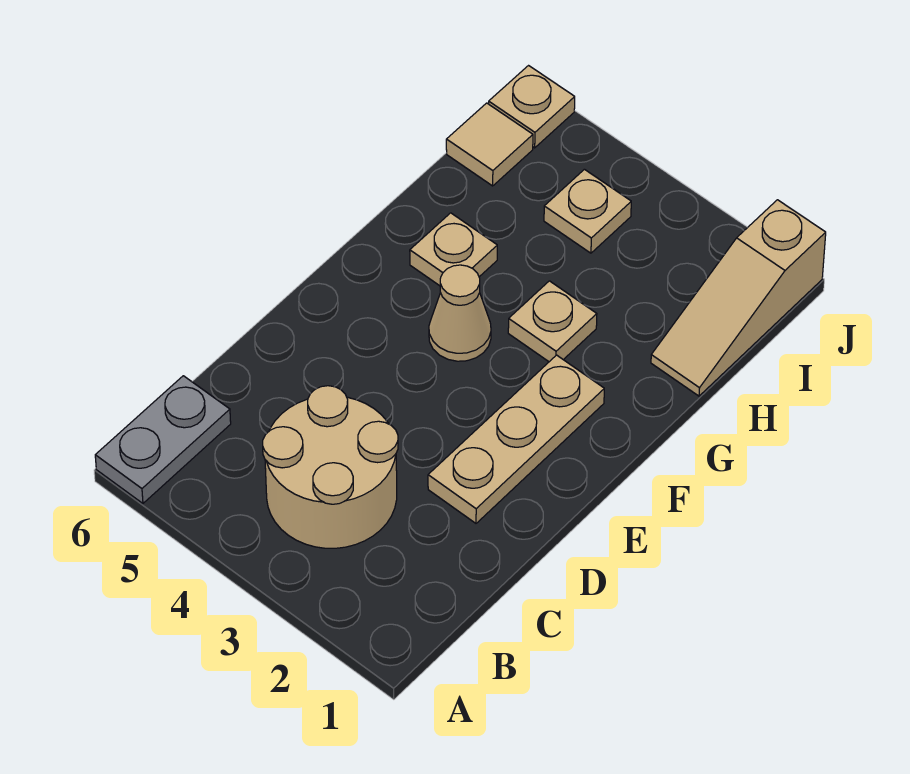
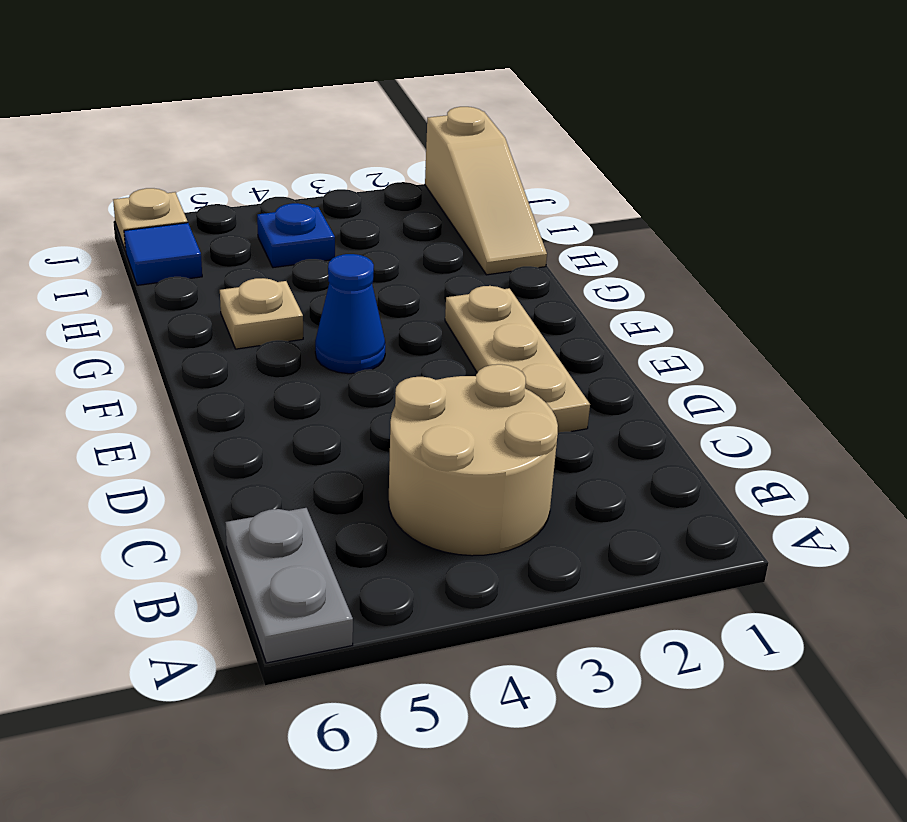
tan cone F4 level 1 -> blue cone F4 level 1
tan plate G3 level 1 -> none
tan plate I4 level 1 -> blue plate I4 level 1
tan tile I6 level 1 -> blue tile I6 level 1

